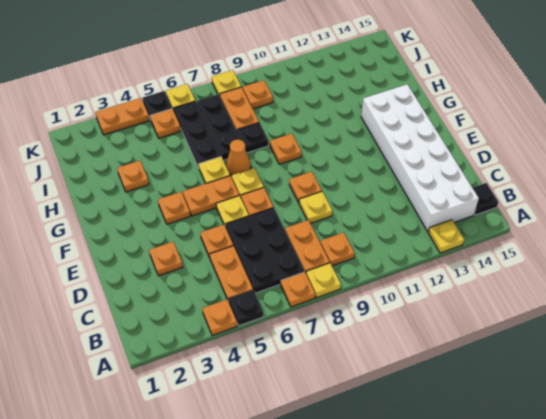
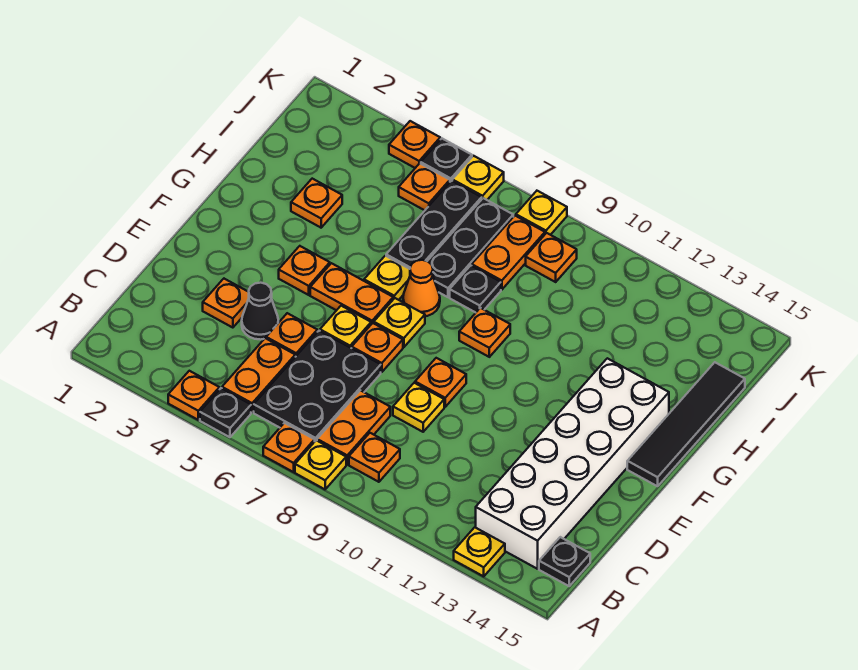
none -> black cone D4 level 1
none -> black tile F15:I15 level 1
orange plate K3:K4 level 1 -> orange plate K4 level 1

